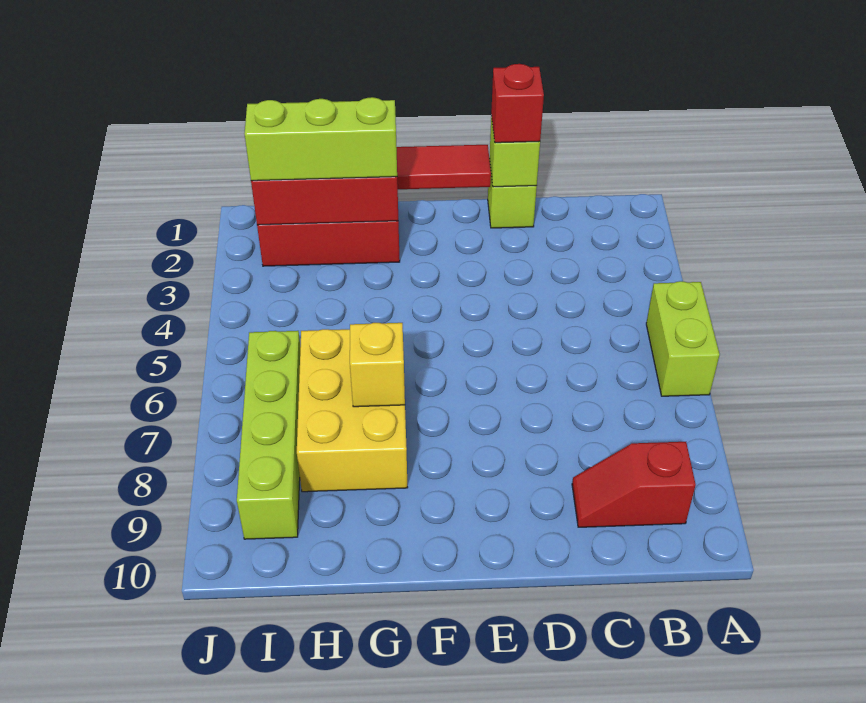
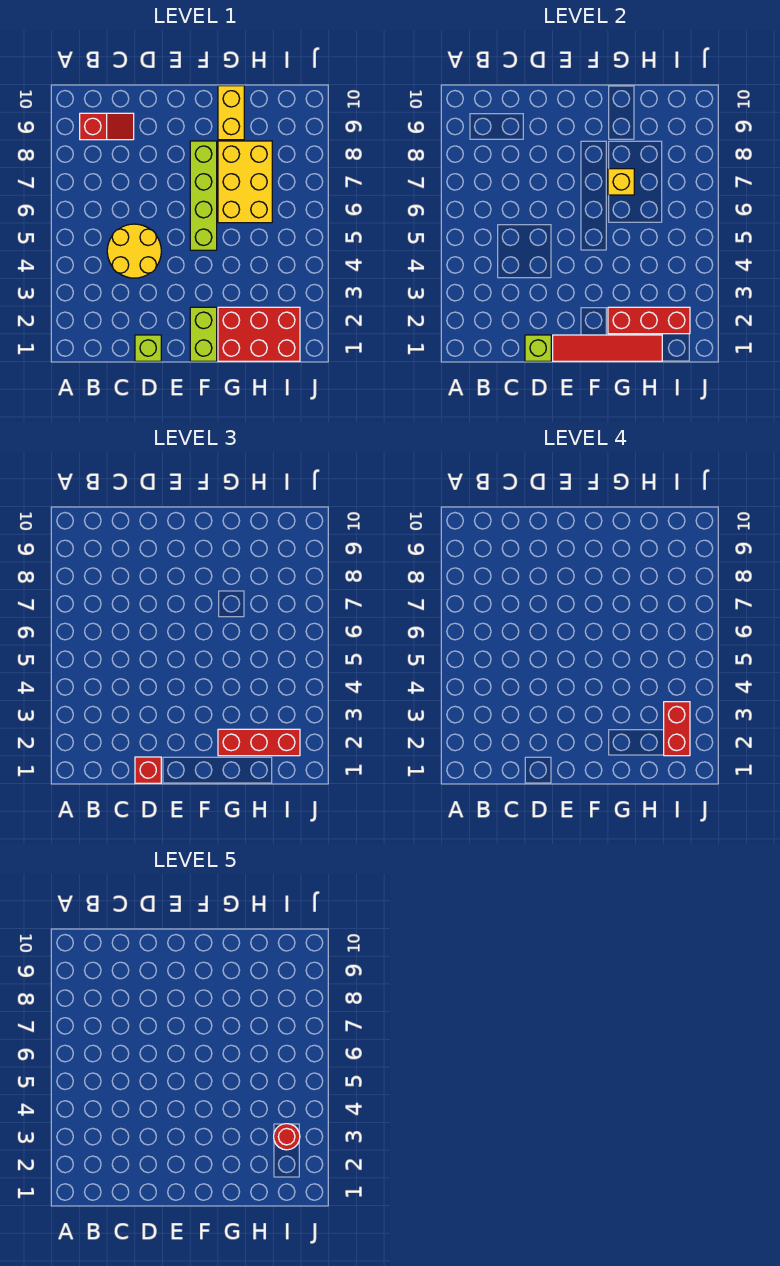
lime brick A5:A6 level 1 -> lime brick F1:F2 level 1
none -> yellow round brick C4:D5 level 1
lime brick G2:I2 level 3 -> red brick G2:I2 level 3
none -> yellow brick G9:G10 level 1
none -> red brick I2:I3 level 4
none -> red round brick I3 level 5
lime brick I6:I9 level 1 -> lime brick F5:F8 level 1

